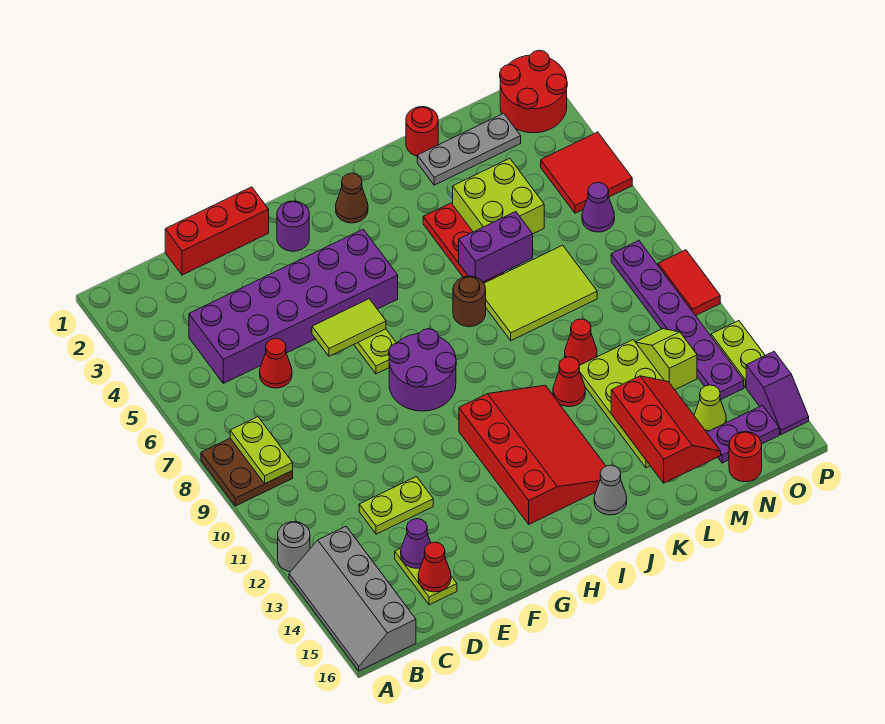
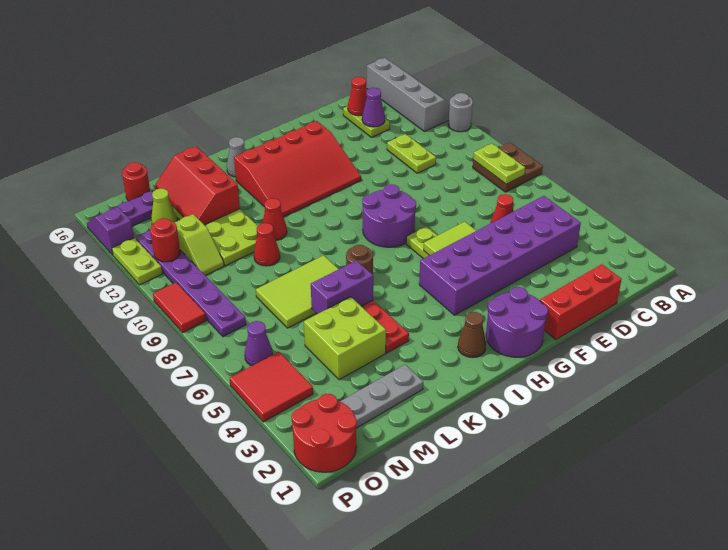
lime plate D12:E12 level 1 -> lime plate D11:D12 level 1
purple round brick G2 level 1 -> purple round brick G1:H2 level 1
red slope H11:J14 level 1 top H -> red slope G12:J14 level 1 top 14
red round brick L1 level 1 -> red round brick O12 level 2

